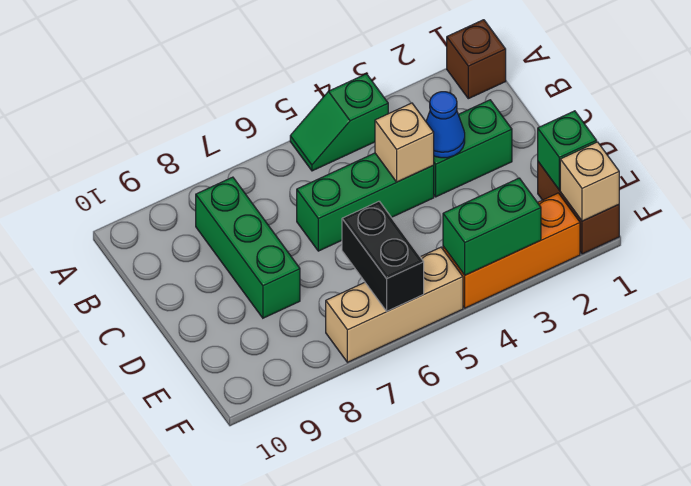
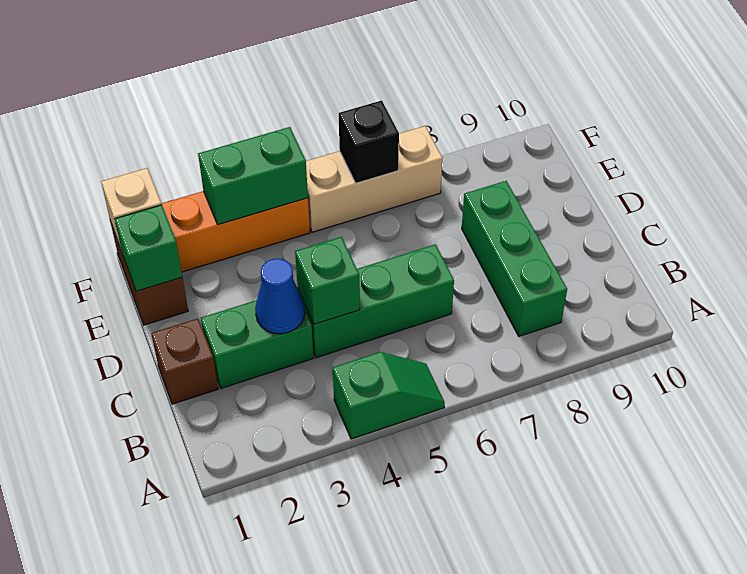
brown brick A1 level 1 -> brown brick C1 level 1
tan brick C4 level 2 -> green brick C4 level 2
black brick E6:F6 level 2 -> black brick F6 level 2

